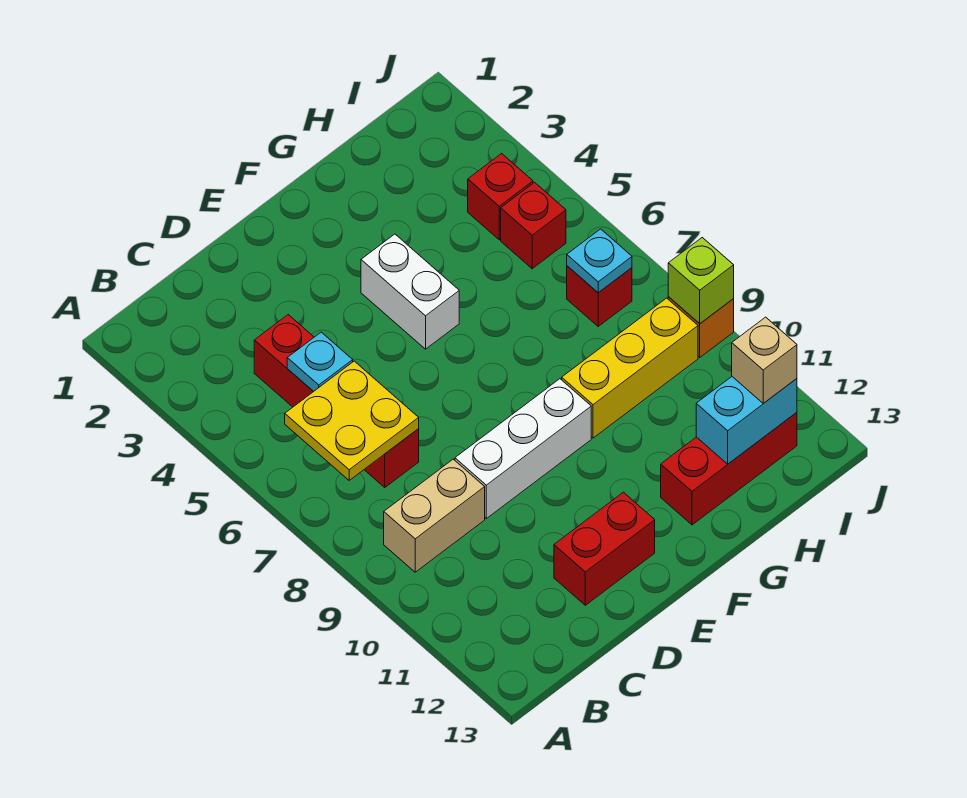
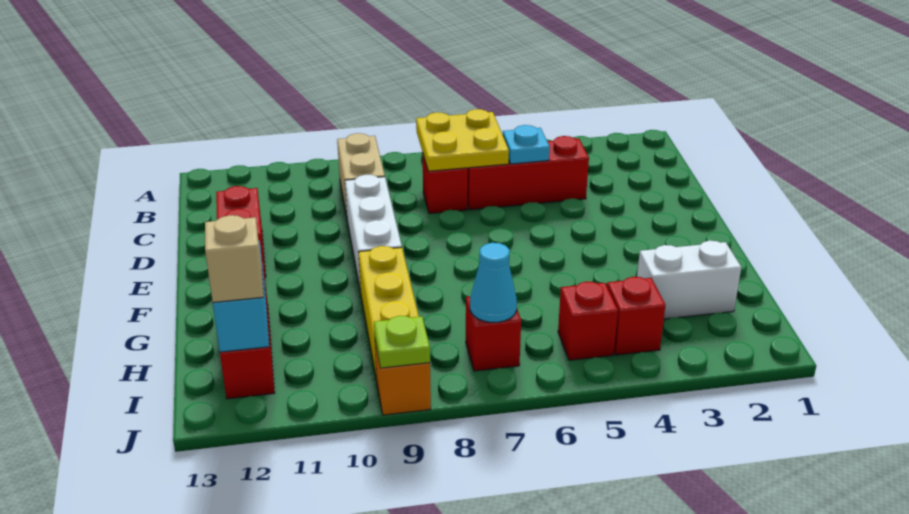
white brick F4:F5 level 1 -> white brick H2:H3 level 1
cyan plate I7 level 2 -> cyan cone I7 level 2
lime brick J9 level 2 -> lime plate J9 level 2

